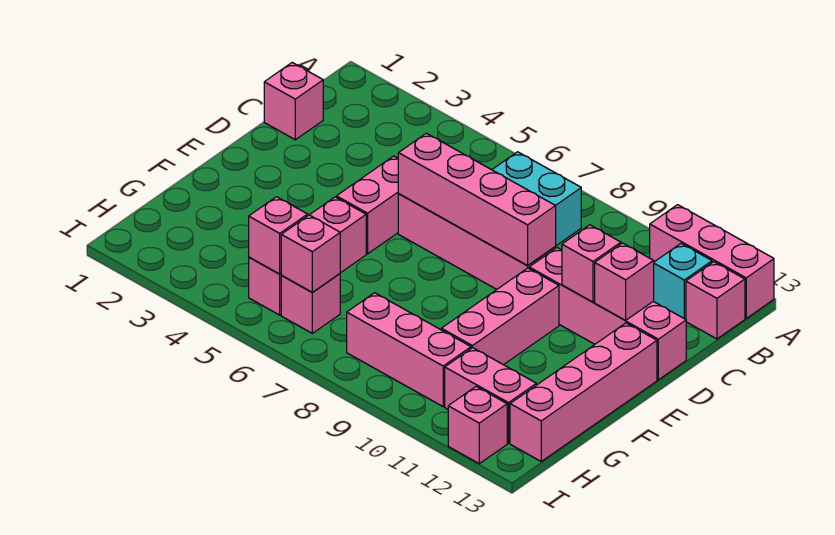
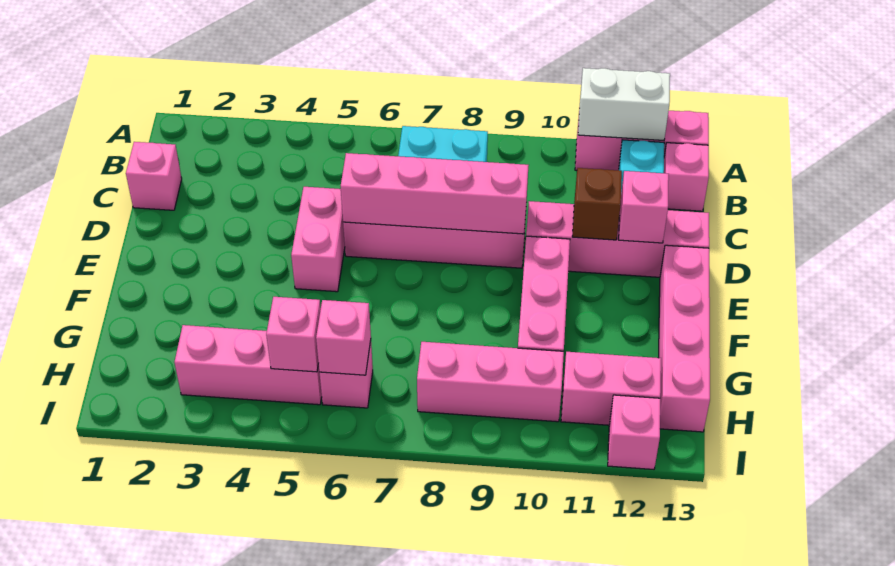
none -> white brick A11:A12 level 2
pink brick D11 level 2 -> brown brick D11 level 2
pink brick F5:H5 level 1 -> pink brick H3:H5 level 1

